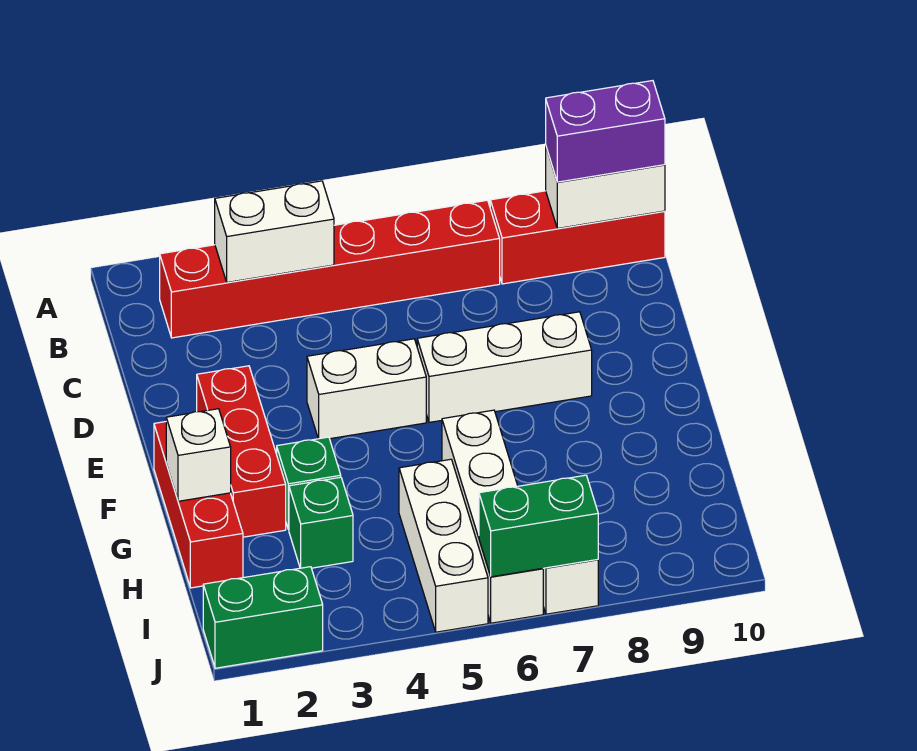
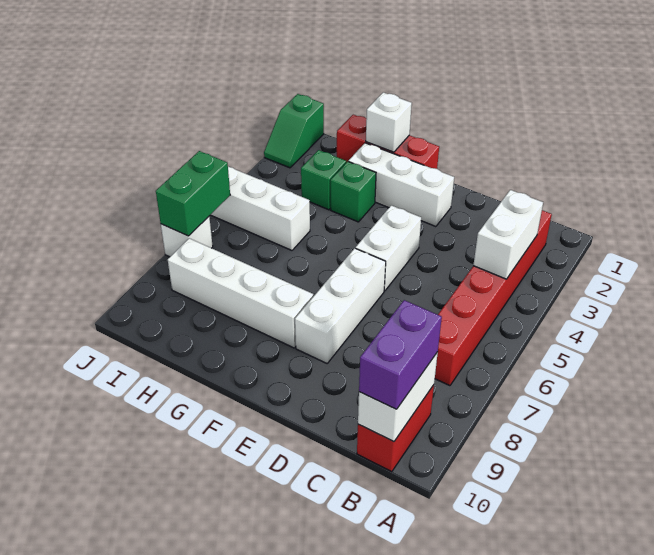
red brick B8:B10 level 1 -> red brick B9:B10 level 1
red brick E2:G2 level 1 -> white brick E2:G2 level 1
white brick G6:J6 level 1 -> white brick F8:I8 level 1
green brick J1:J2 level 1 -> green slope J1:J2 level 1 top 1

